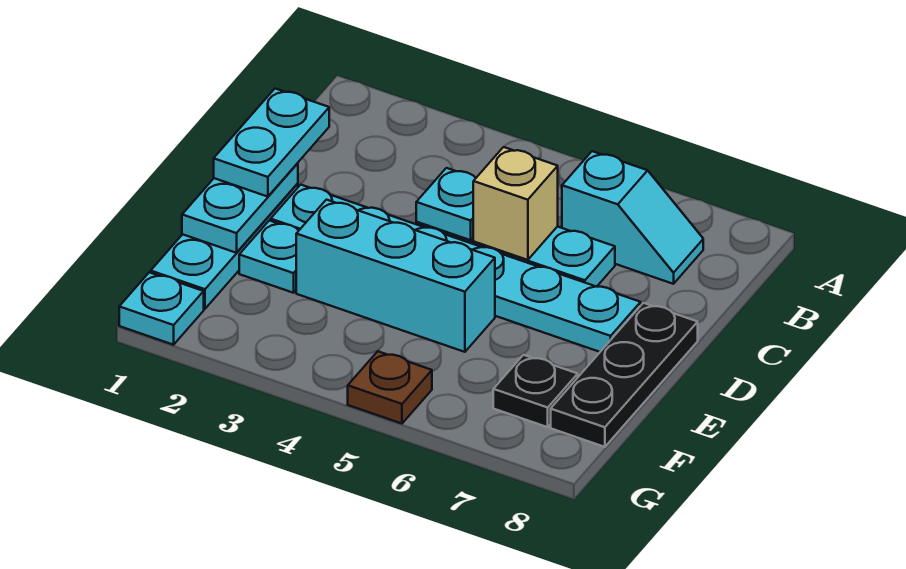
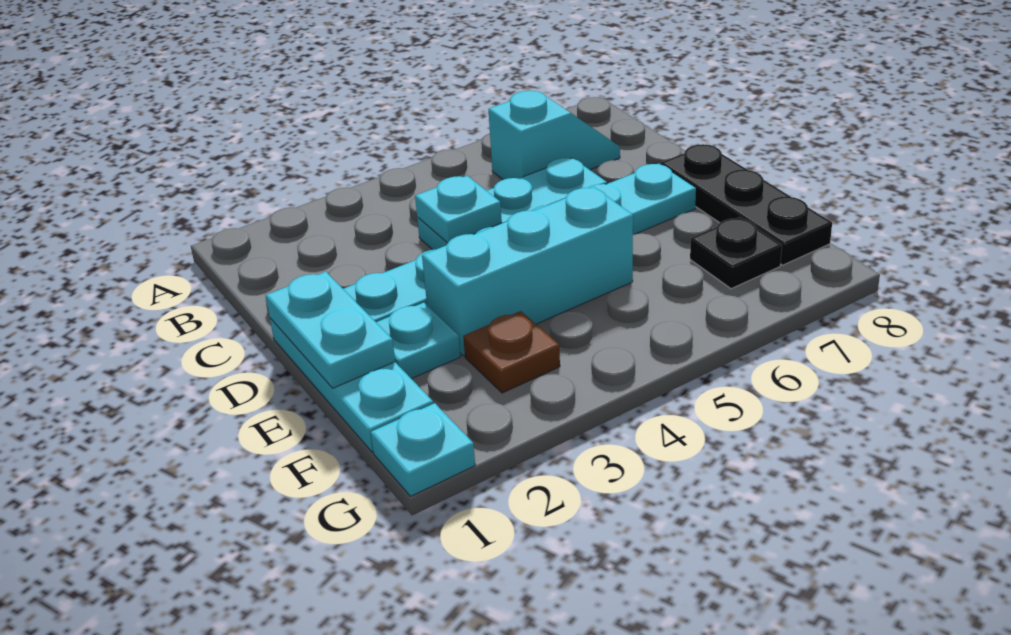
cyan plate C1:D1 level 3 -> none
tan brick C5 level 2 -> none
brown plate G5 level 1 -> brown plate F3 level 1

